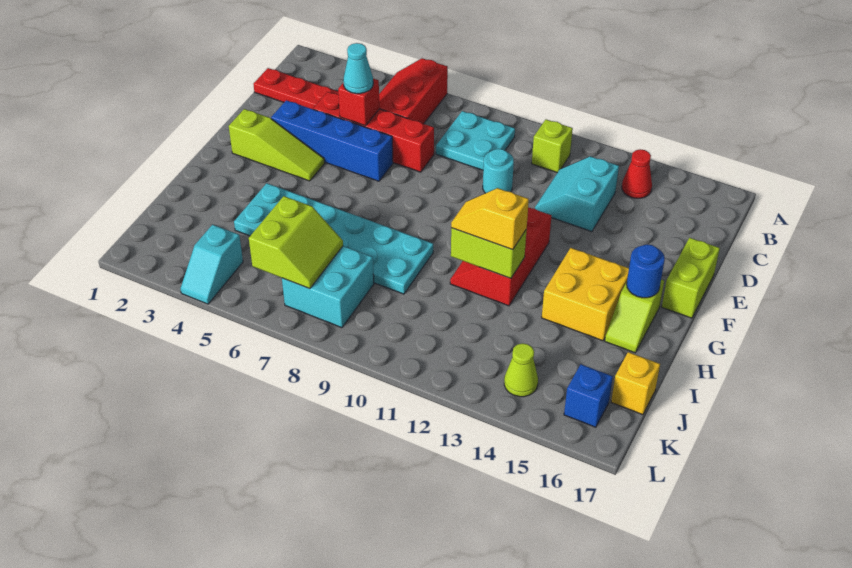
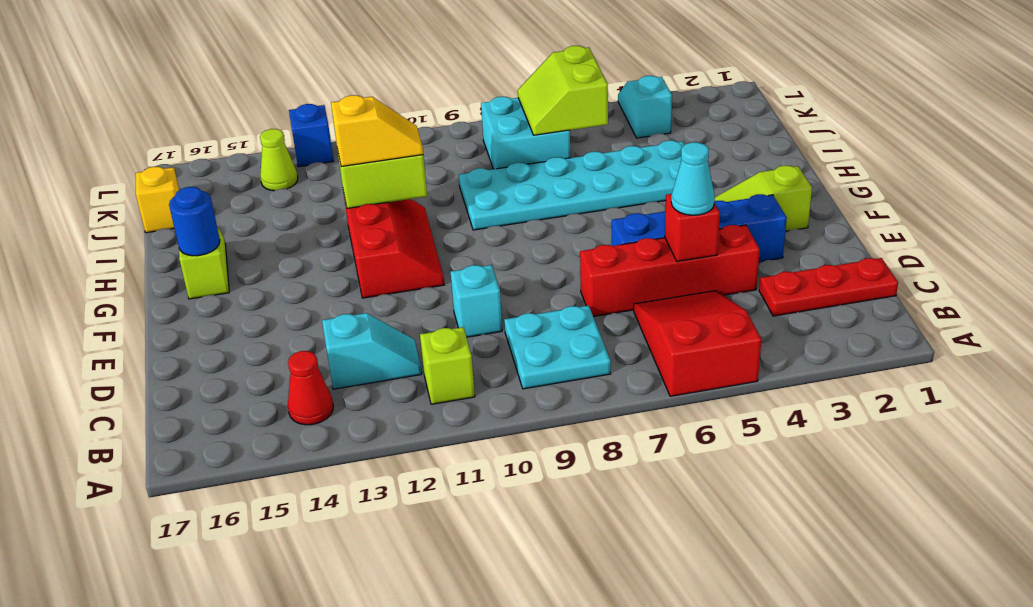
red slope A5:C6 level 1 top 6 -> red slope A5:C6 level 1 top A
cyan slope C12:D13 level 1 top 13 -> cyan slope C12:C13 level 1 top 13
cyan round brick D10 level 1 -> cyan brick D10 level 1
lime brick E17:F17 level 1 -> none
yellow brick G14:H15 level 1 -> none
blue brick K16 level 1 -> blue brick L13 level 1

